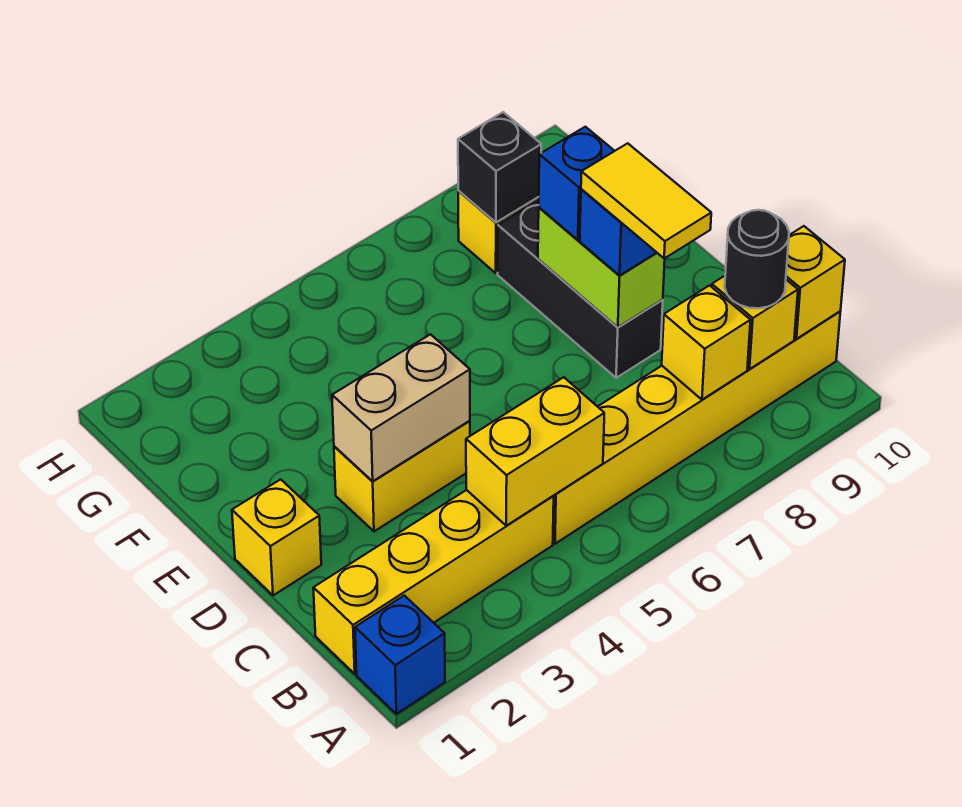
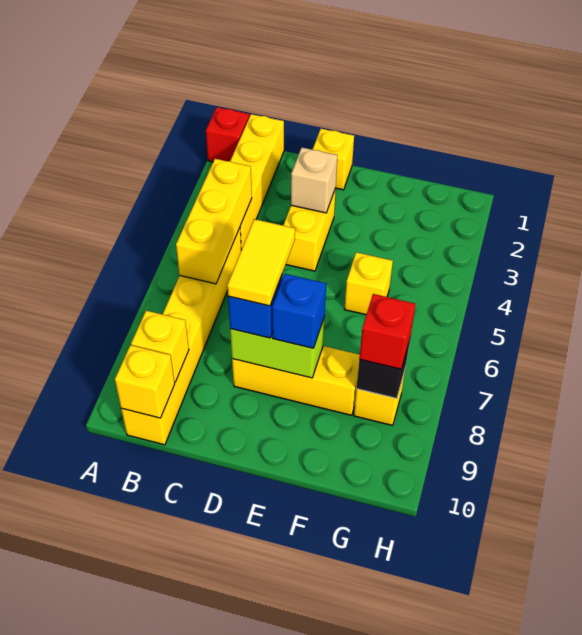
blue brick A1 level 1 -> red brick A1 level 1
yellow brick B4:B5 level 2 -> yellow brick B4:B6 level 2
yellow brick B8 level 2 -> yellow brick F5 level 1
black round brick B9 level 3 -> none
yellow tile C8:D8 level 4 -> yellow tile D7:D8 level 4
tan brick D3:D4 level 2 -> tan brick D3 level 2
black brick D8:F8 level 1 -> yellow brick D8:F8 level 1
none -> red brick G8 level 3

